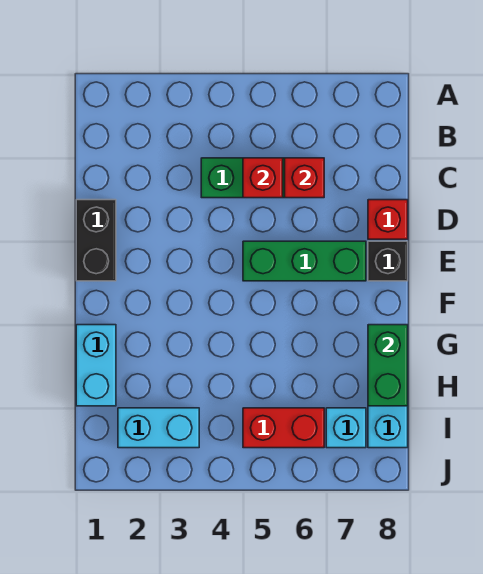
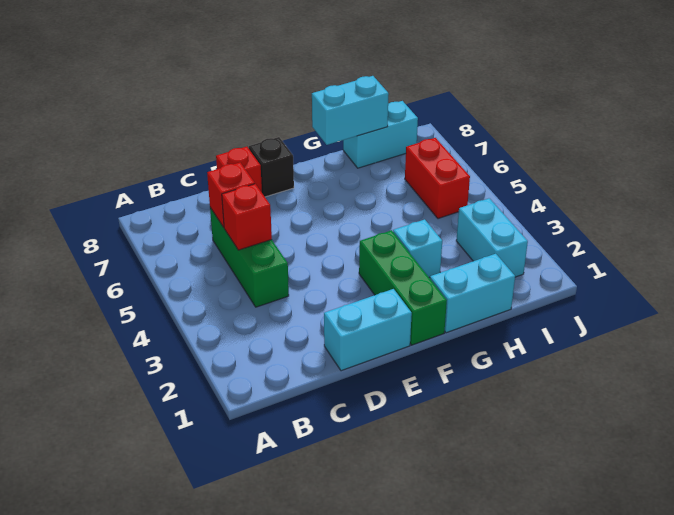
black brick D1:E1 level 1 -> cyan brick D1:E1 level 1
green brick E5:E7 level 1 -> green brick F1:F3 level 1
green brick G8:H8 level 2 -> cyan brick G8:H8 level 2
cyan brick I7 level 1 -> cyan brick G3 level 1

